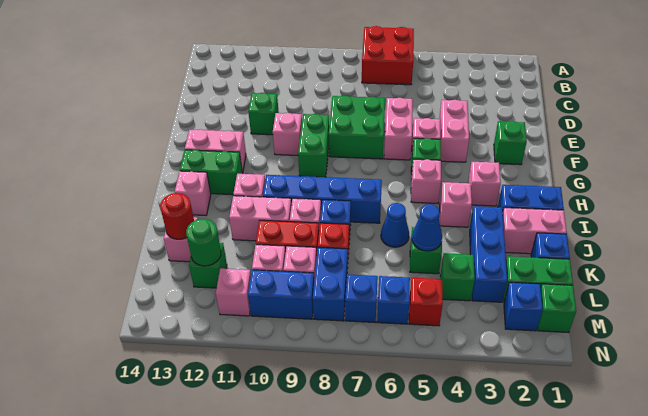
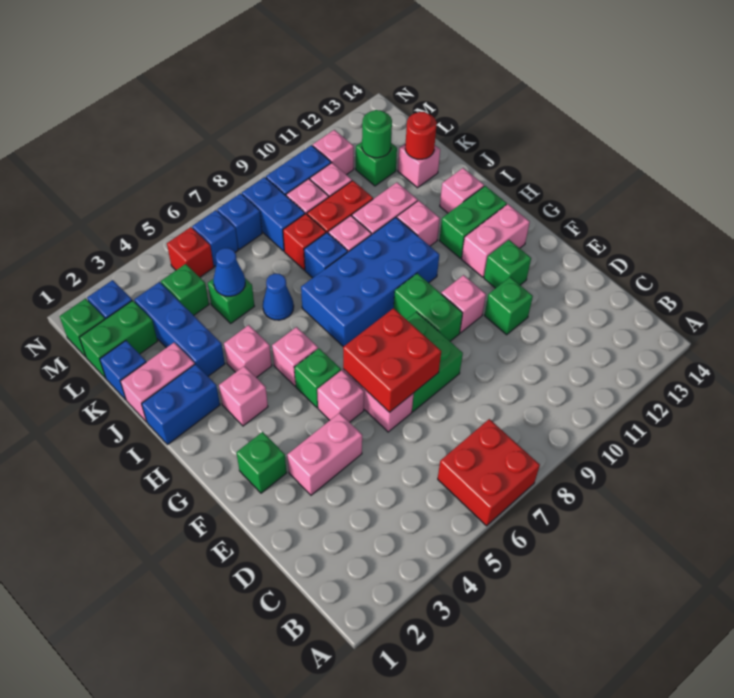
pink brick E4:F4 level 1 -> pink brick E3:E4 level 1
none -> red brick E6:F7 level 2
none -> green brick F12 level 1
blue brick I7:I10 level 1 -> blue brick H7:I10 level 1

